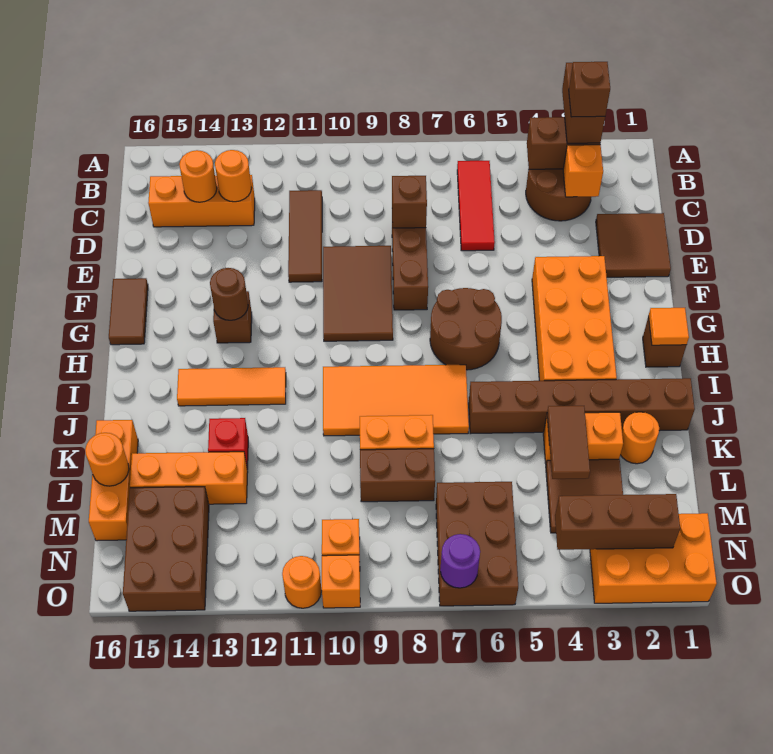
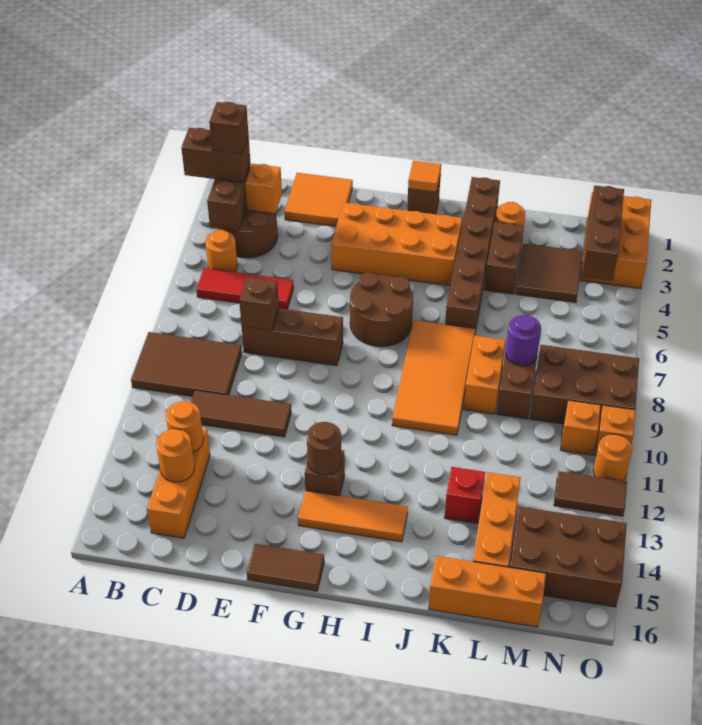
brown tile D1:E2 level 1 -> orange tile D1:E2 level 1
brown tile E9:G10 level 1 -> brown tile A9:C10 level 1
orange tile I12:I14 level 1 -> orange tile G14:I14 level 1
orange brick K3:K4 level 1 -> brown brick K3:K4 level 1
brown tile K4:L4 level 2 -> brown tile N12:O12 level 1
orange round brick L16 level 2 -> orange round brick B5 level 1
brown brick M6:O7 level 1 -> brown brick M8:O9 level 1
purple round brick O7 level 2 -> purple round brick L8 level 2

